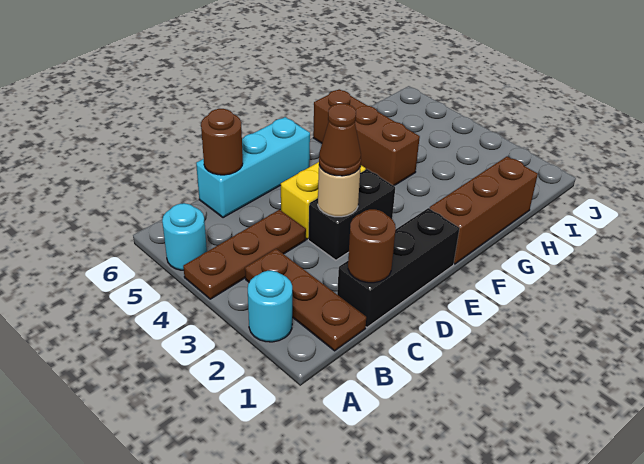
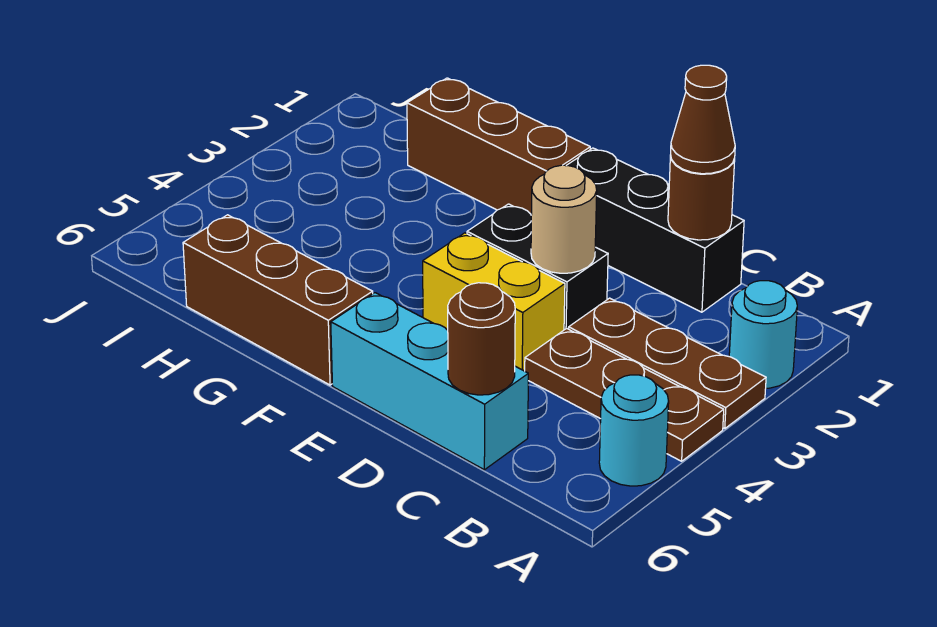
brown plate B1:B3 level 1 -> brown plate A3:C3 level 1
brown cone D3 level 3 -> brown cone C1 level 3
brown brick G4:G6 level 1 -> brown brick F6:H6 level 1

